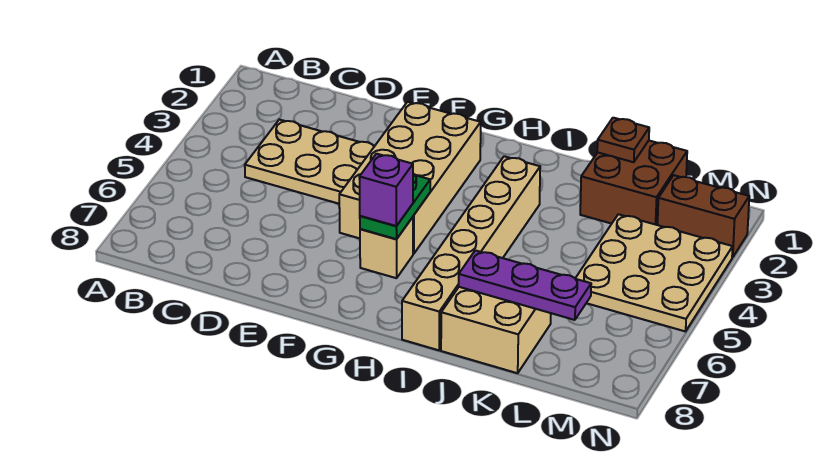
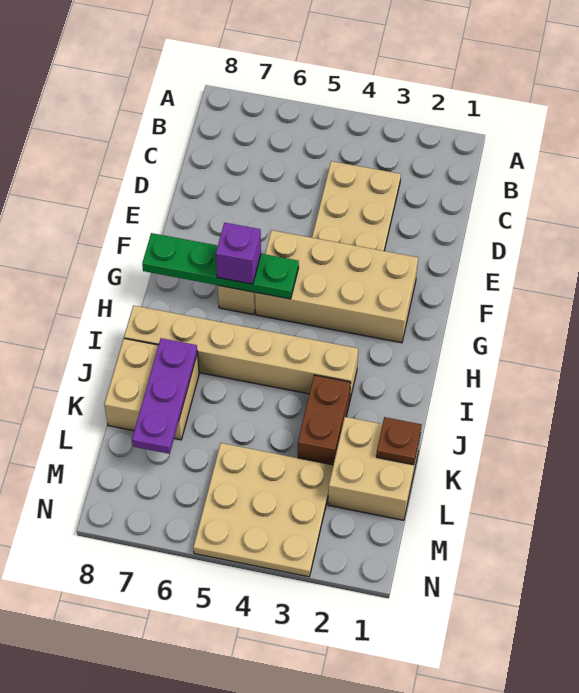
green plate G5:G6 level 2 -> green plate G5:G8 level 2
brown brick K1:L2 level 1 -> tan brick K1:L2 level 1
brown brick M2:N2 level 1 -> brown brick J3:K3 level 1

